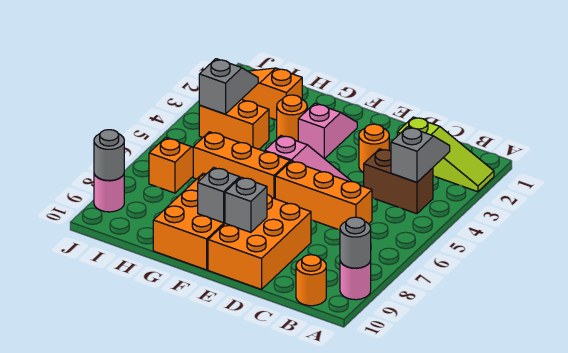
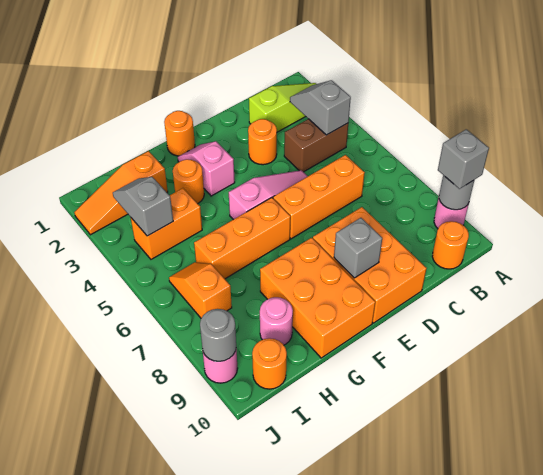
none -> orange round brick F1 level 1
grey brick F9 level 2 -> grey brick A9 level 3
none -> pink round brick H9 level 1
none -> orange round brick I10 level 1

